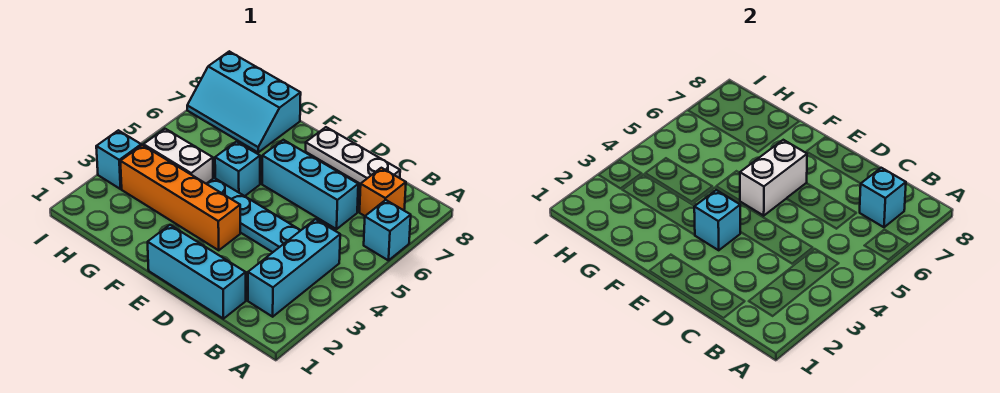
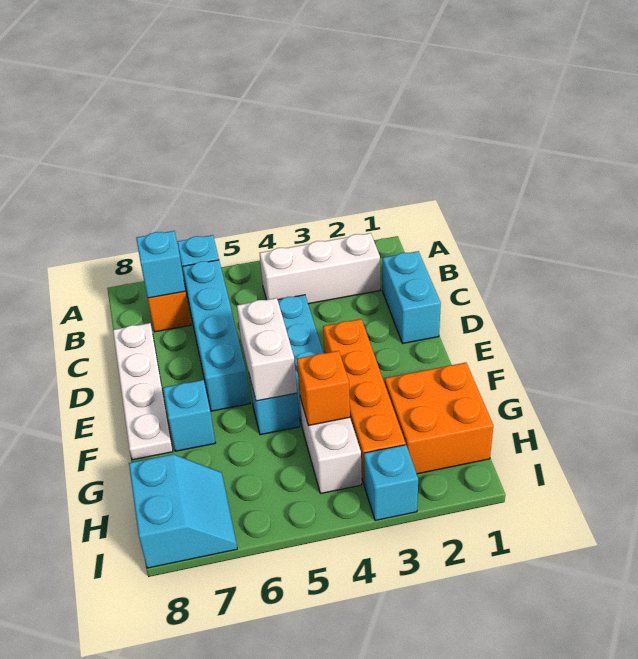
cyan brick B2:B4 level 1 -> white brick B2:B4 level 1
cyan brick C1:E1 level 1 -> cyan brick C1:D1 level 1
cyan brick C6:E6 level 1 -> cyan brick B6:E6 level 1
white plate C8:E8 level 1 -> white plate C8:F8 level 1
cyan brick E3 level 2 -> cyan brick F7 level 1
white brick E5:E6 level 2 -> white brick E5:F5 level 2
none -> orange brick G1:H2 level 1
none -> orange brick G4 level 2
cyan slope G7:I8 level 1 top 8 -> cyan slope H7:I8 level 1 top 8

